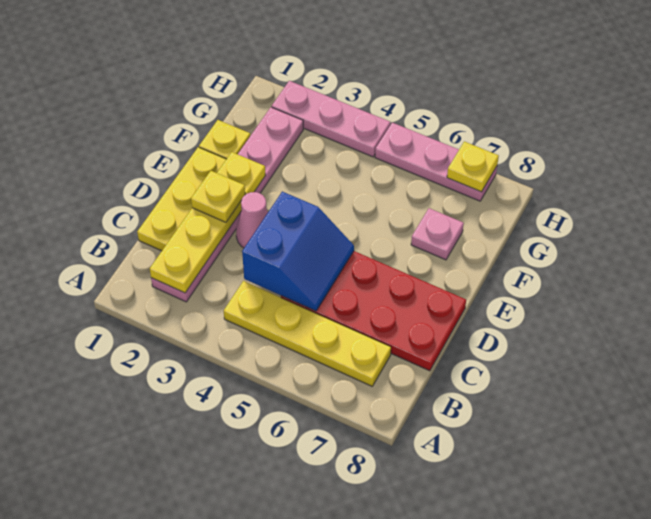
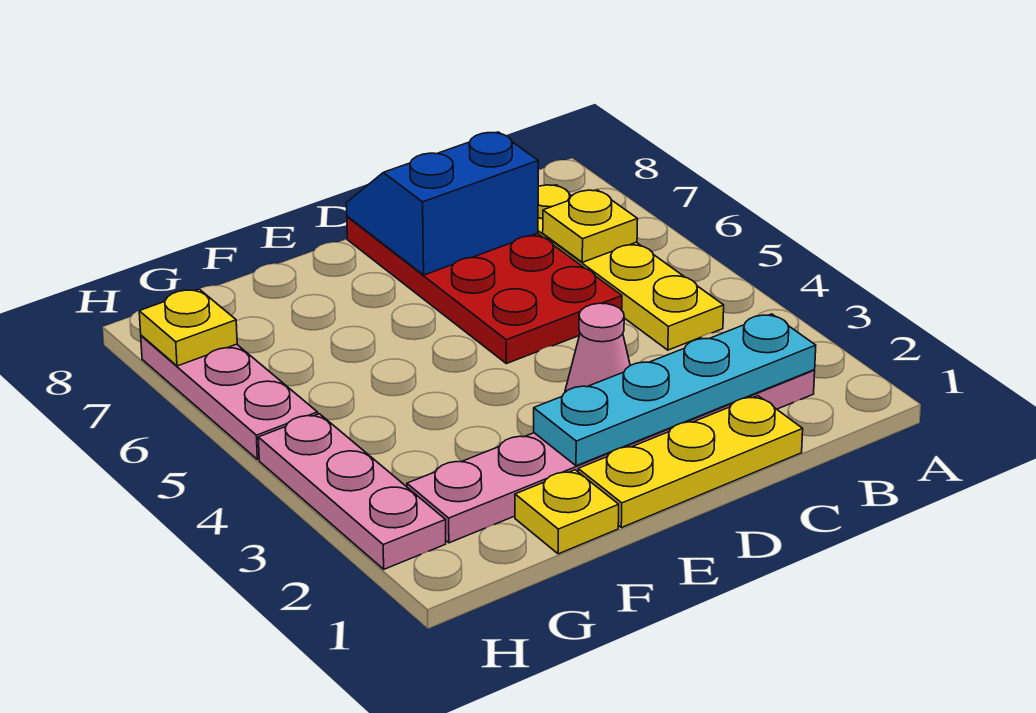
yellow plate B2:E2 level 2 -> cyan plate B2:E2 level 2
blue slope C4:D5 level 2 top 4 -> blue slope C7:D8 level 2 top 7
yellow plate D2 level 3 -> yellow plate B6 level 2
pink plate F7 level 1 -> none

